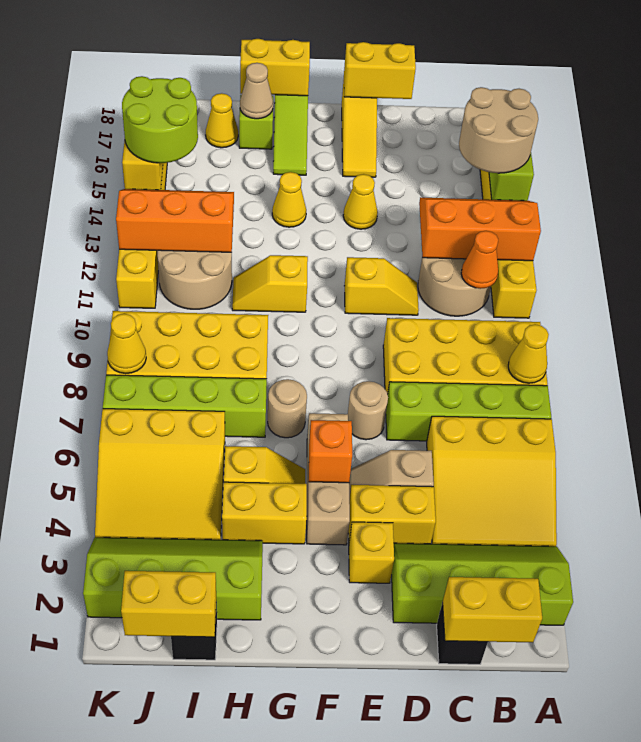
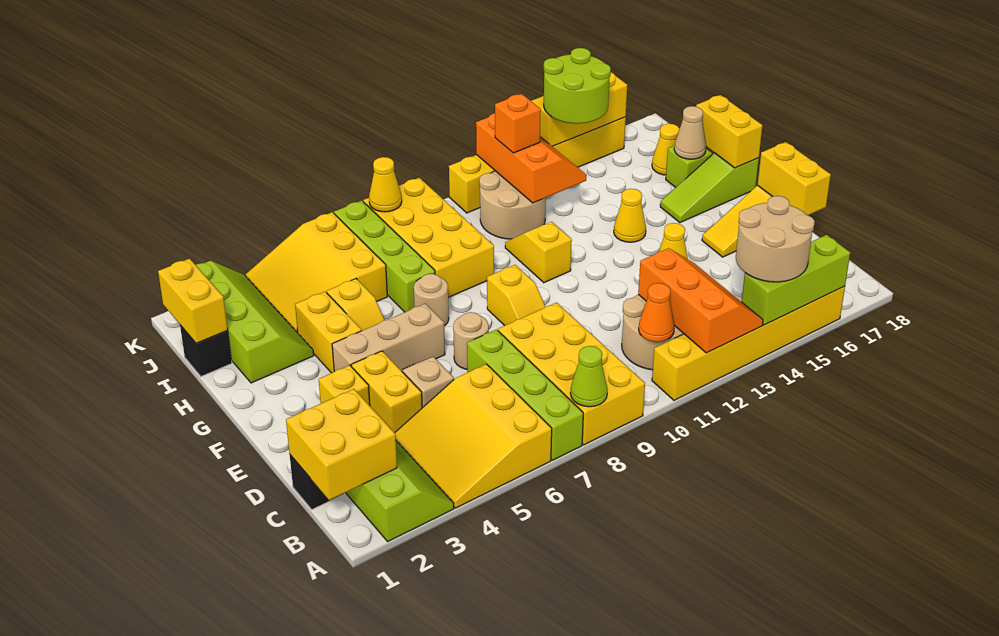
yellow cone A8 level 2 -> lime cone A8 level 2
yellow brick B1:C1 level 2 -> yellow brick B1:C2 level 2
yellow slope D11:E11 level 1 top E -> yellow slope E9:F9 level 1 top F
orange brick F5 level 2 -> orange brick J12 level 3

